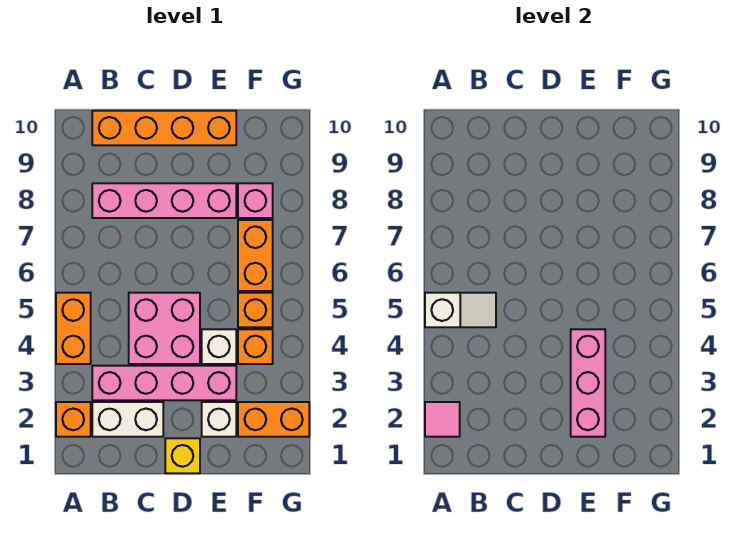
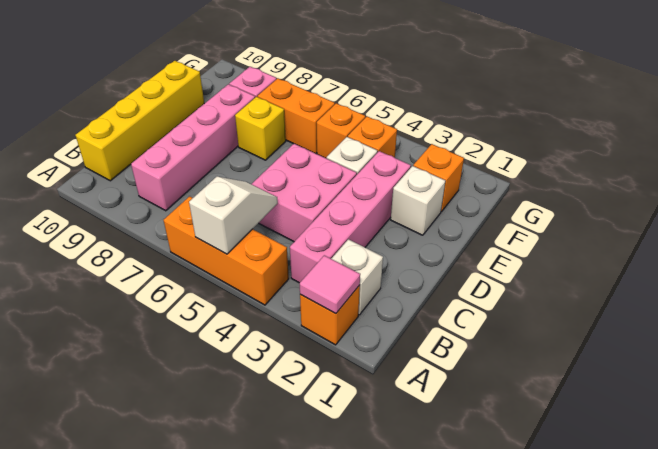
orange brick A4:A5 level 1 -> orange brick A4:A6 level 1
white brick B2:C2 level 1 -> white brick B2 level 1
orange brick B10:E10 level 1 -> yellow brick B10:E10 level 1
yellow brick D1 level 1 -> yellow brick E7 level 1
pink brick E2:E4 level 2 -> none
orange brick F2:G2 level 1 -> orange brick F2 level 1

